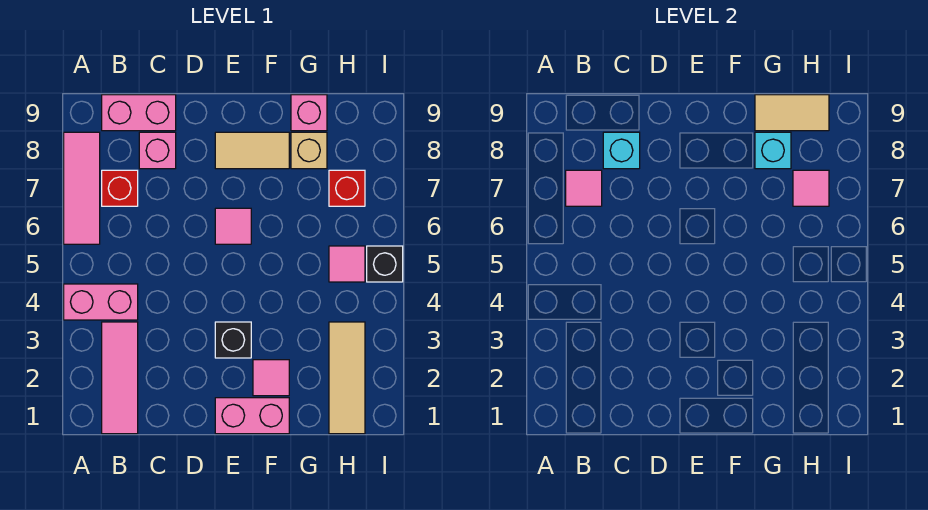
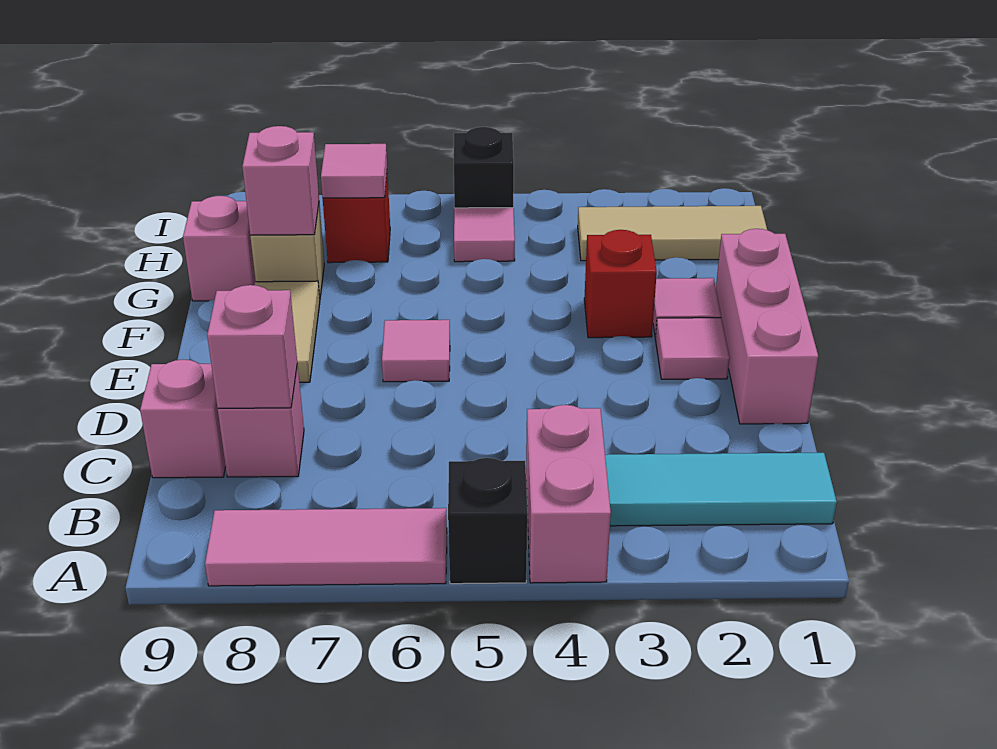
pink tile B1:B3 level 1 -> cyan tile B1:B3 level 1
red brick B7 level 1 -> red brick F3 level 1
pink tile B7 level 2 -> pink tile E2 level 1
pink brick B9:C9 level 1 -> pink brick C9 level 1
cyan brick C8 level 2 -> pink brick C8 level 2
pink brick E1:F1 level 1 -> pink brick D1:F1 level 1
black brick E3 level 1 -> black brick A5 level 1
cyan brick G8 level 2 -> pink brick G8 level 2
tan tile G9:H9 level 2 -> none

